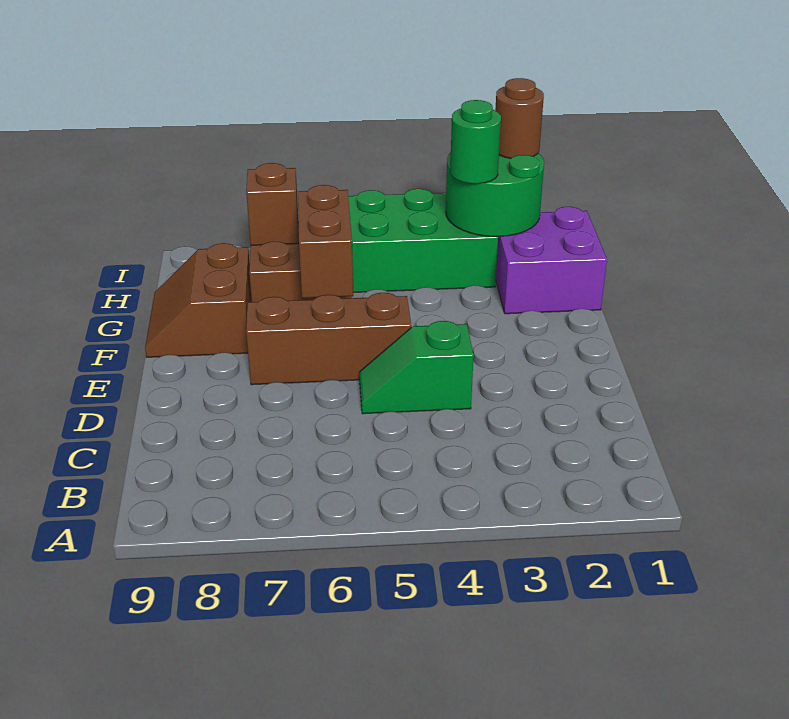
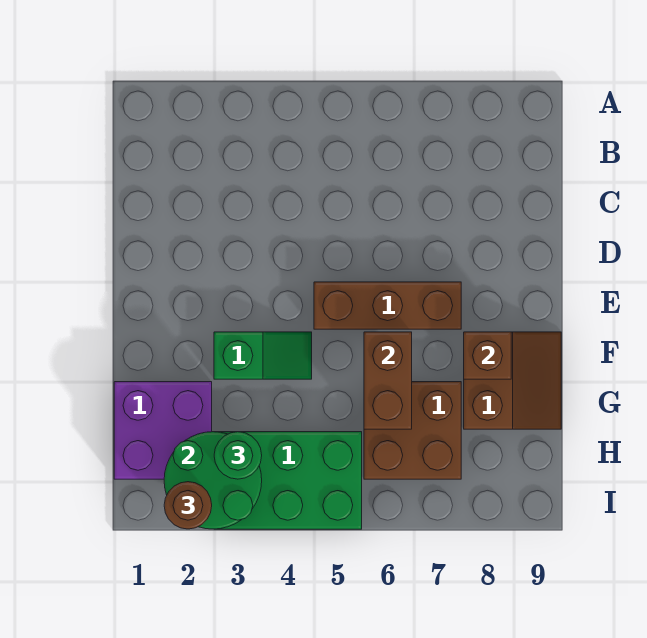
green slope D4:D5 level 1 top 4 -> green slope F3:F4 level 1 top 3
brown brick H7 level 2 -> brown brick F8 level 2

